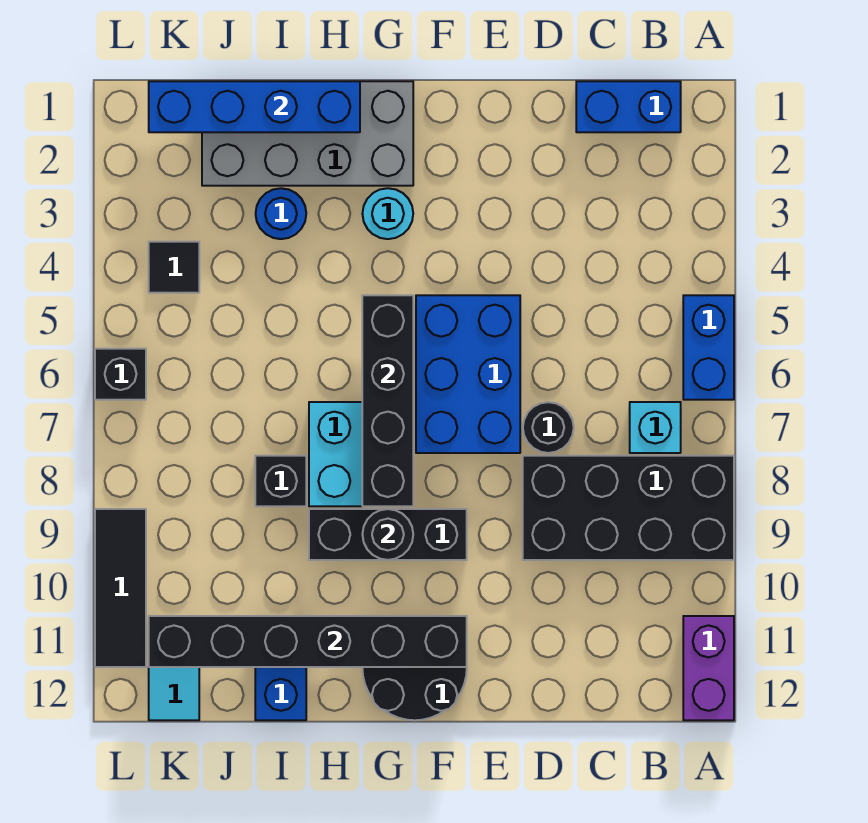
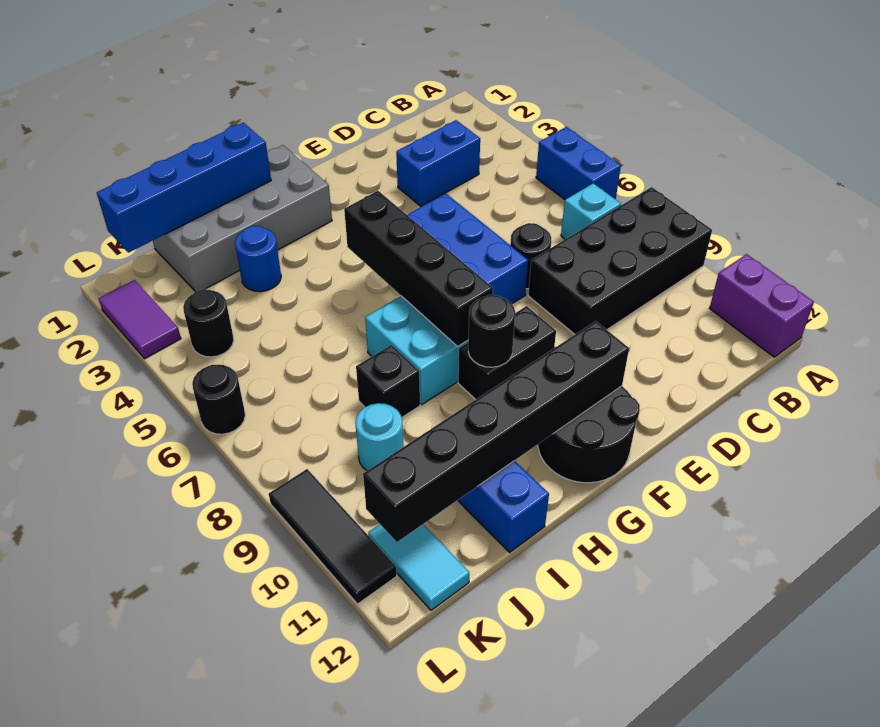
blue brick B1:C1 level 1 -> blue brick C3:D3 level 1
black brick F9:H9 level 1 -> black brick F9:G9 level 1
cyan round brick G3 level 1 -> cyan round brick J9 level 1
black tile K4 level 1 -> black round brick K4 level 1
none -> purple tile L2:L3 level 1
black brick L6 level 1 -> black round brick L6 level 1

